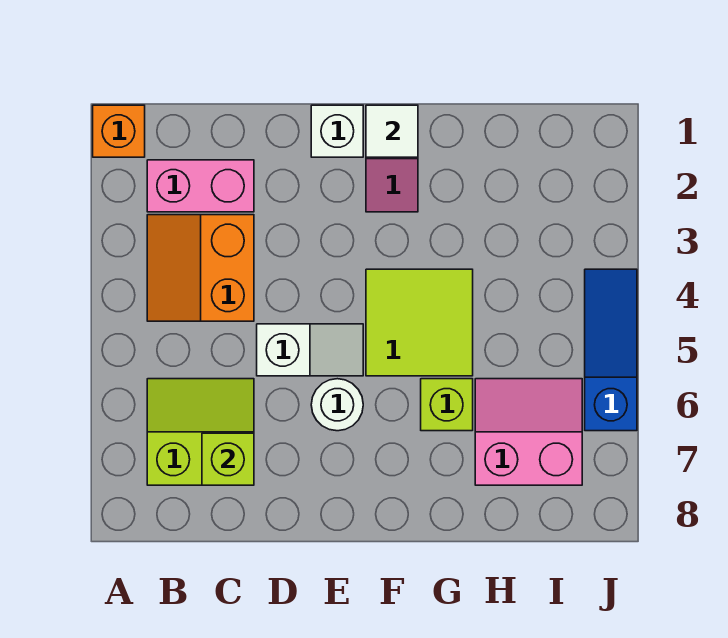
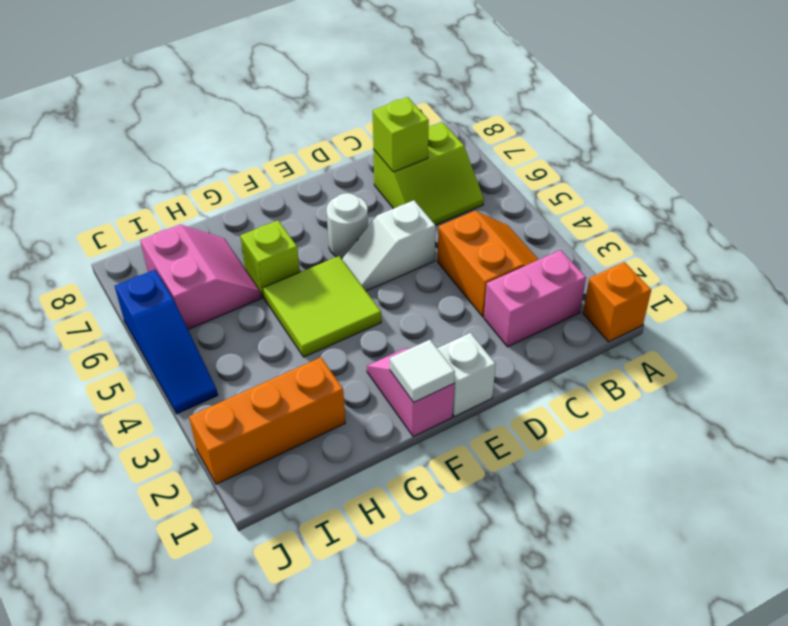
none -> orange brick H2:J2 level 1
pink slope H6:I7 level 1 top 7 -> pink slope H6:I7 level 1 top I

